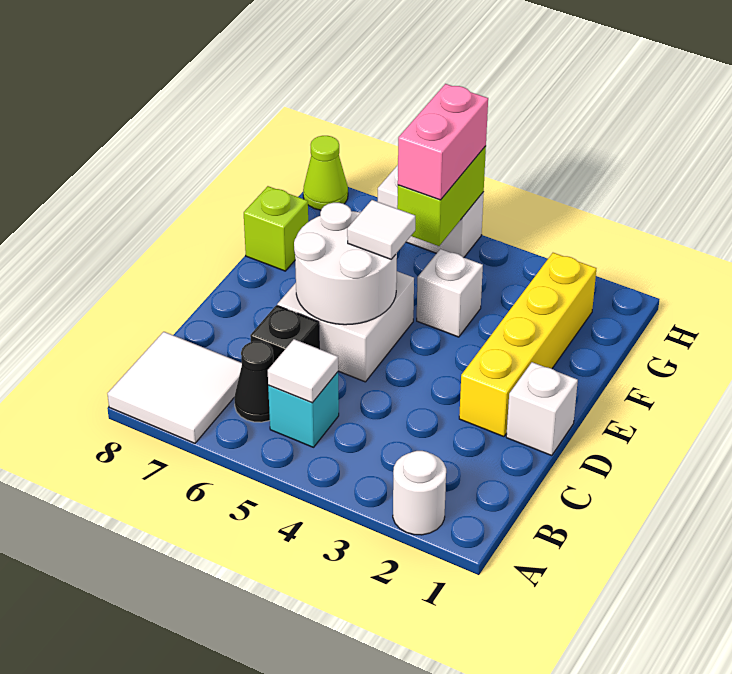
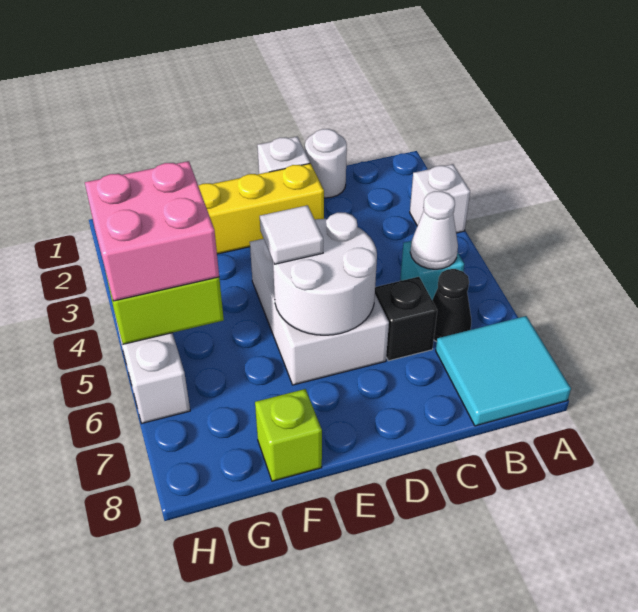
white round brick A2 level 1 -> white round brick C1 level 1
white tile A7:B8 level 1 -> cyan tile A7:B8 level 1
white tile B5 level 2 -> white cone B5 level 2
white brick D5:E6 level 1 -> white brick D4:E6 level 1
white brick F4 level 1 -> white brick A3 level 1
pink brick G5:H5 level 3 -> pink brick G4:H5 level 3
lime cone H8 level 1 -> none

